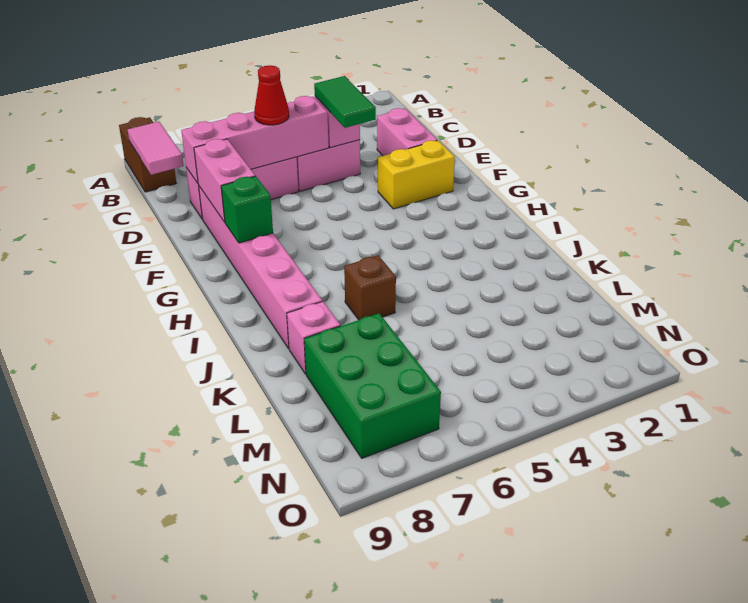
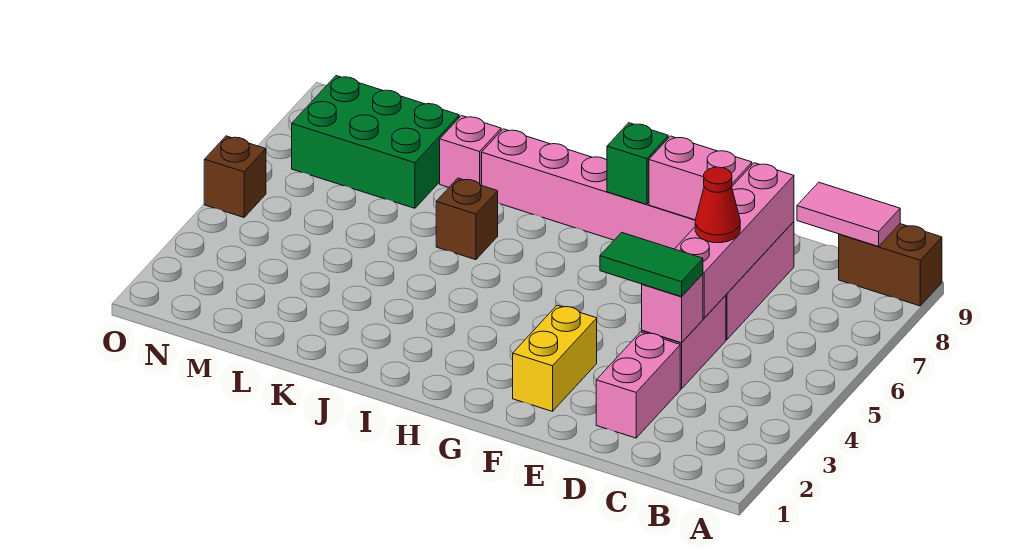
pink brick D2:E2 level 1 -> pink brick D2:D3 level 1
none -> brown brick O5 level 1

